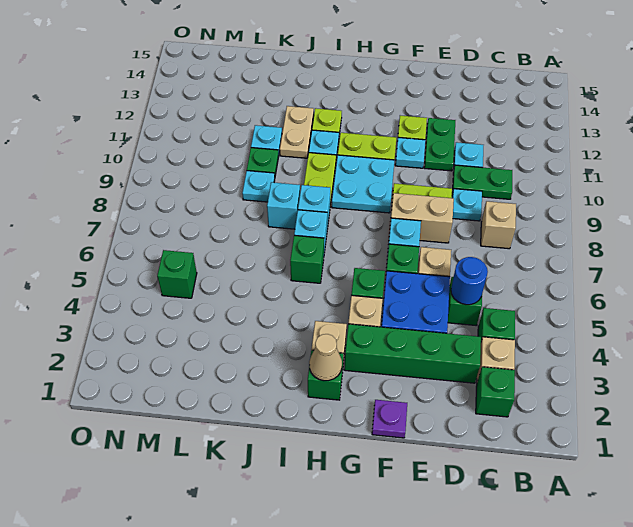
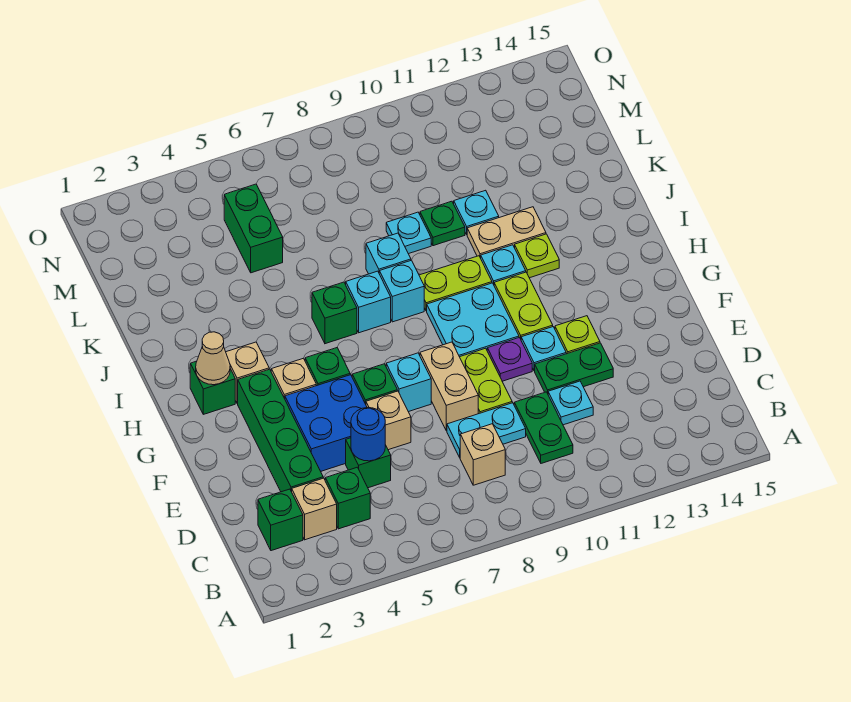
cyan plate D9 level 1 -> cyan plate D8:D9 level 1
purple plate F1 level 1 -> purple plate F10 level 1
green brick M5 level 1 -> green brick L5:M5 level 1

